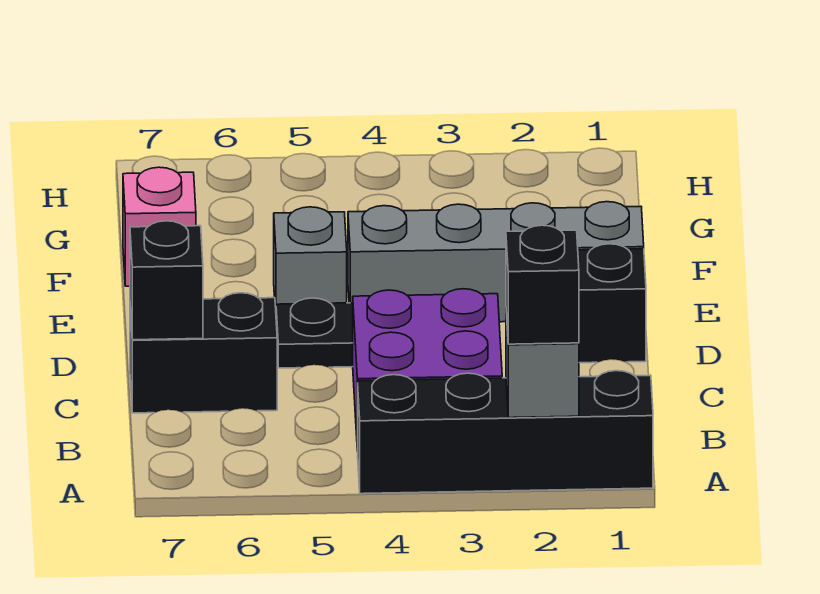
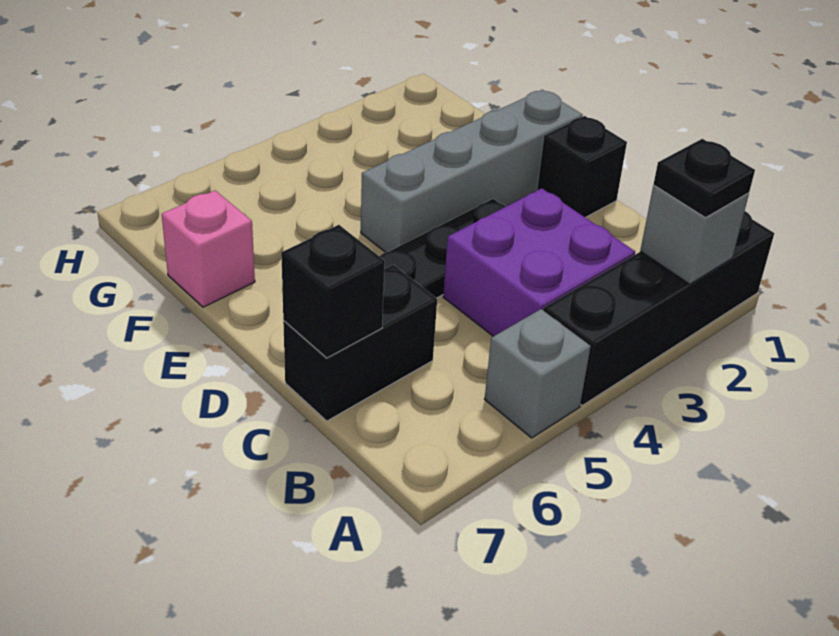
black brick A2 level 3 -> black plate A2 level 3
grey brick E5 level 1 -> grey brick A5 level 1

